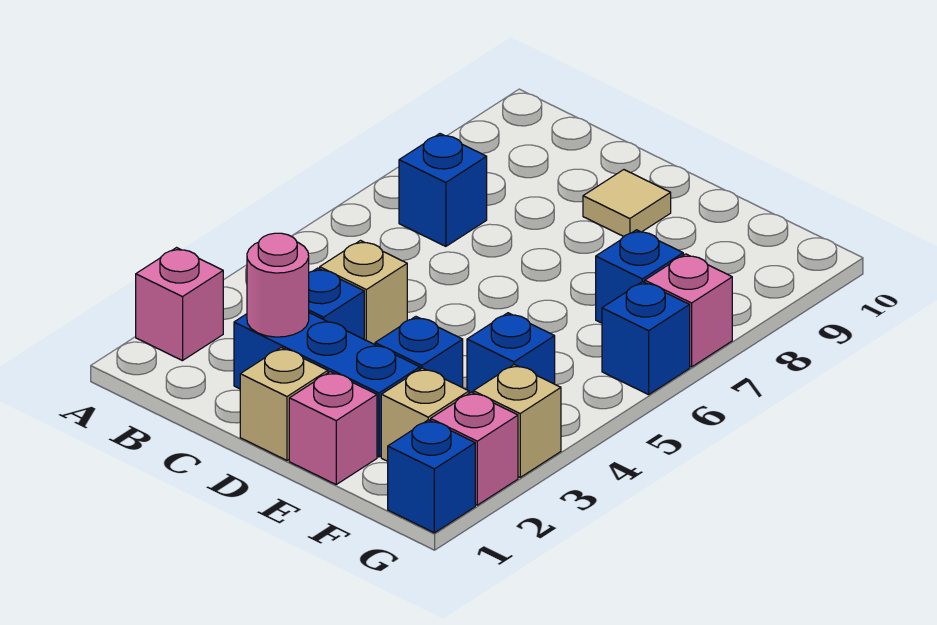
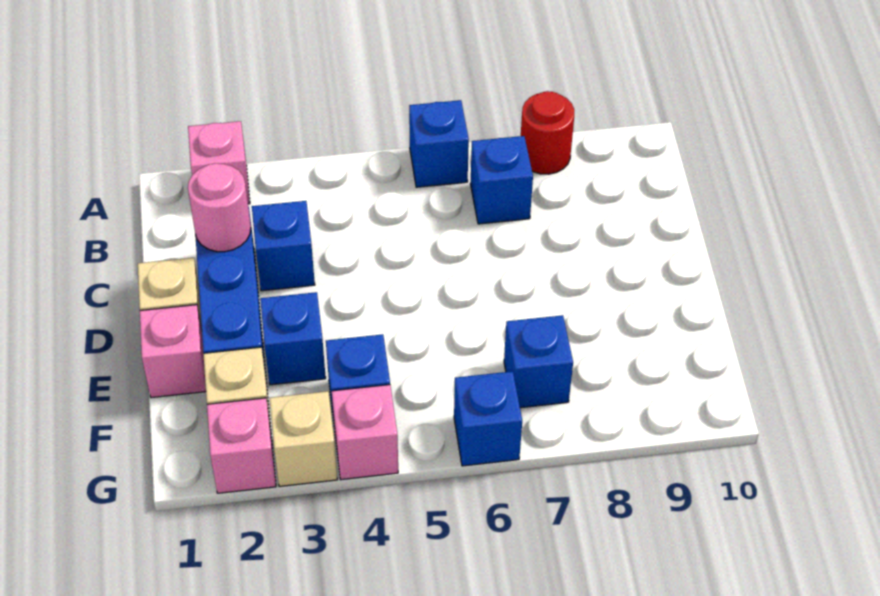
none -> red round brick A8 level 1
tan brick C4 level 1 -> none
tan tile D9 level 1 -> none
blue brick G1 level 1 -> blue brick A6 level 1
pink brick G7 level 1 -> pink brick G4 level 1

